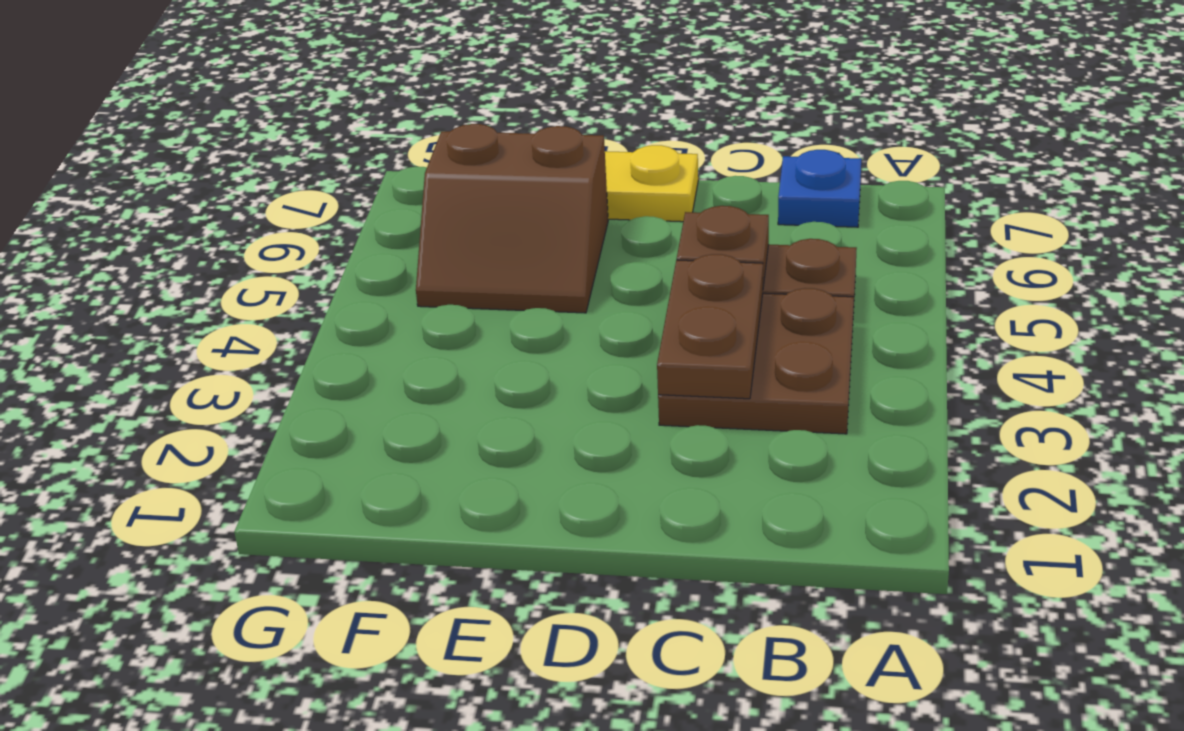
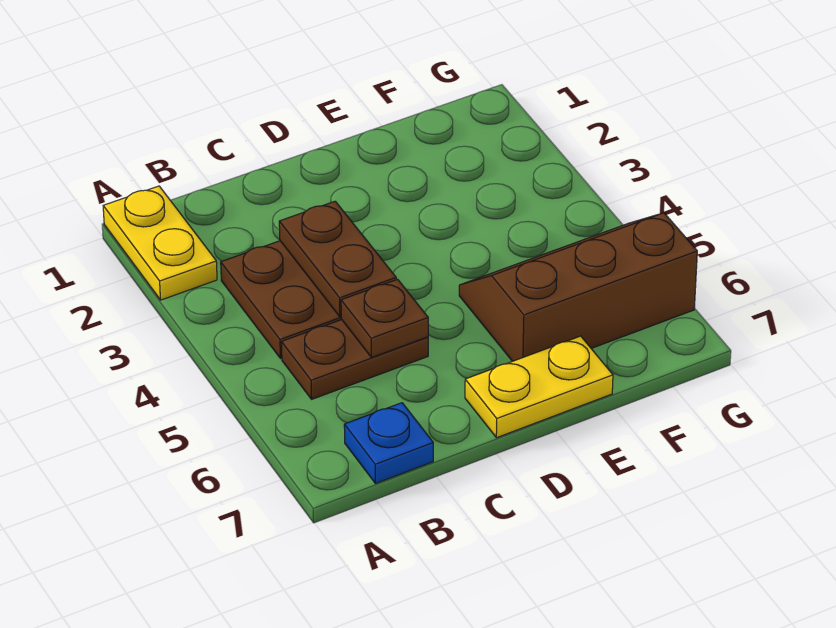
none -> yellow plate A1:A2 level 1
brown slope E5:F6 level 1 top 6 -> brown slope E5:G6 level 1 top 6

